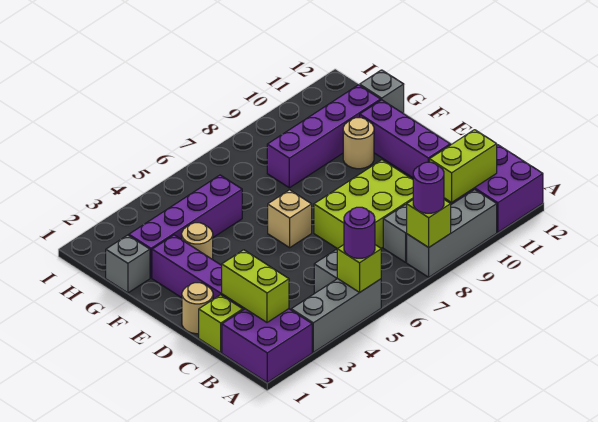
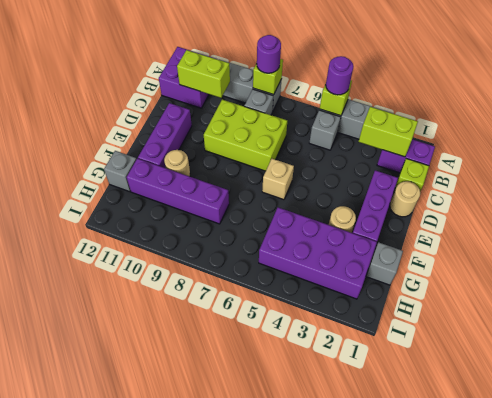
purple brick A1:B2 level 1 -> purple brick B1:B2 level 1
lime brick B2:C2 level 2 -> lime brick B2:B3 level 2
purple brick G2:G5 level 1 -> purple brick G2:H5 level 1

